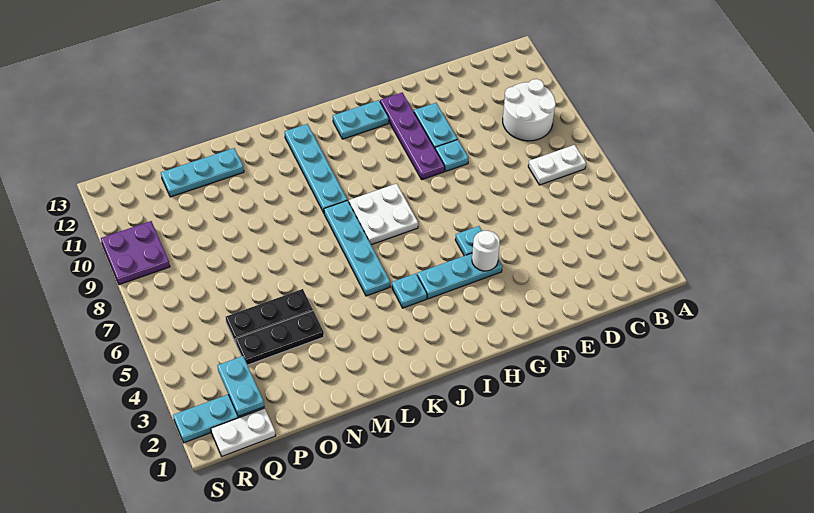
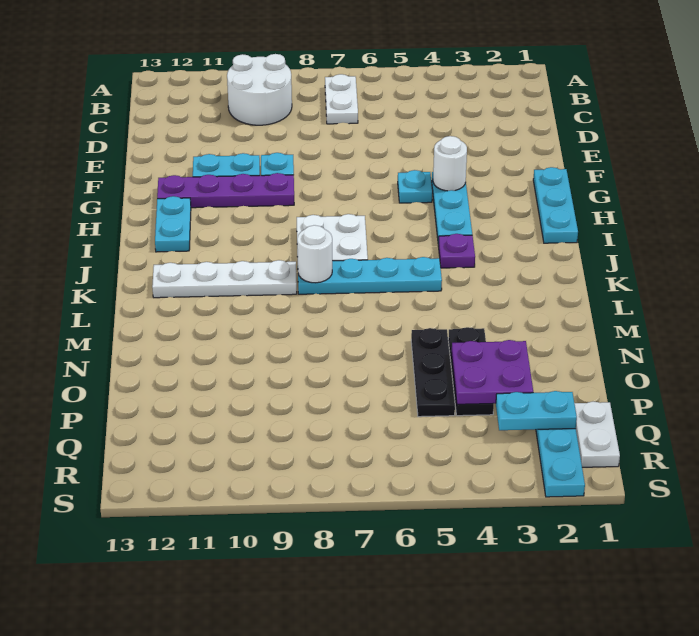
cyan plate J4 level 1 -> purple plate J4 level 1
none -> white round brick K8 level 2
cyan plate K9:K12 level 1 -> white plate K9:K12 level 1
cyan plate N12:P12 level 1 -> cyan plate G1:I1 level 1
purple plate R9:S10 level 1 -> purple plate O3:P4 level 2

